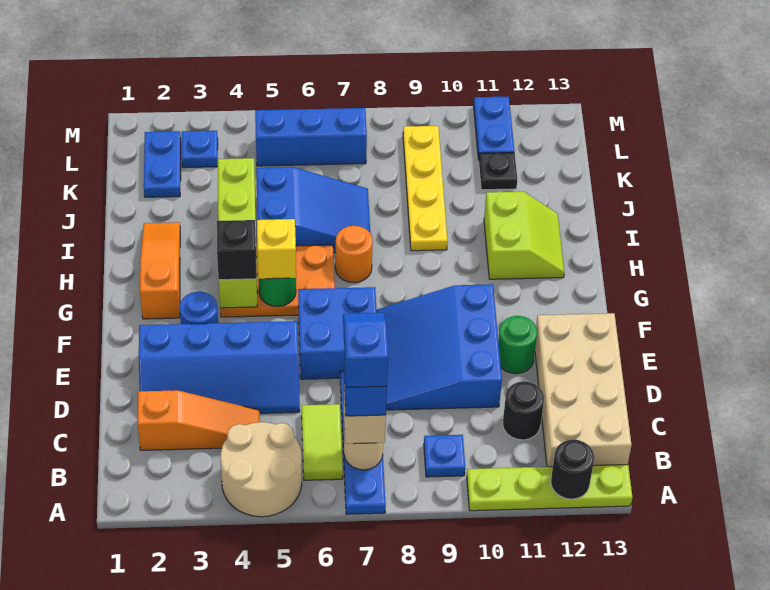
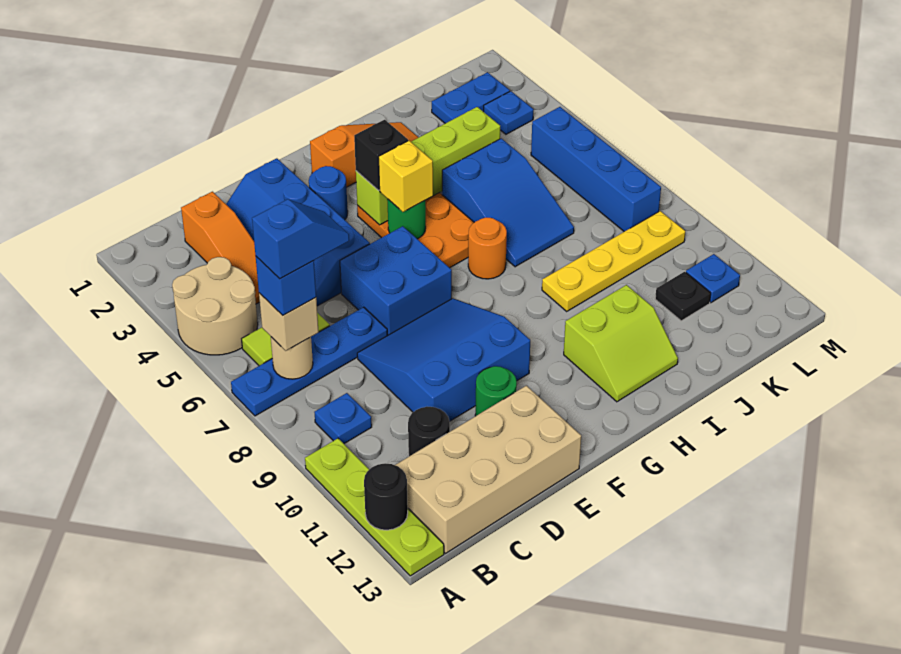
blue brick L5:L7 level 1 -> blue brick L5:L8 level 1
blue plate L11:M11 level 1 -> blue plate L11 level 1

